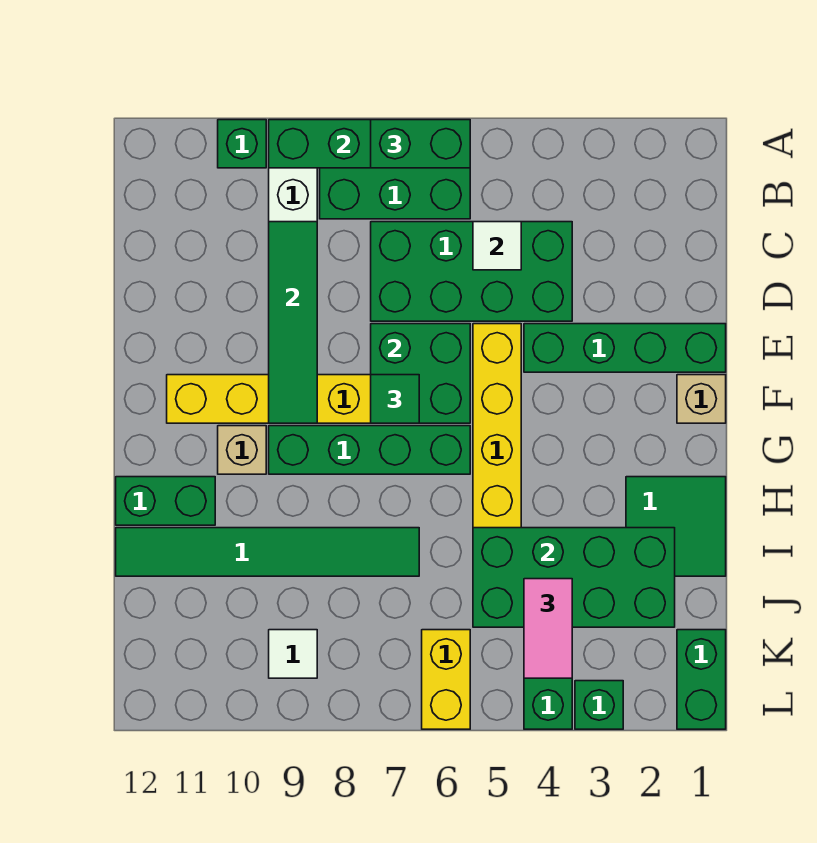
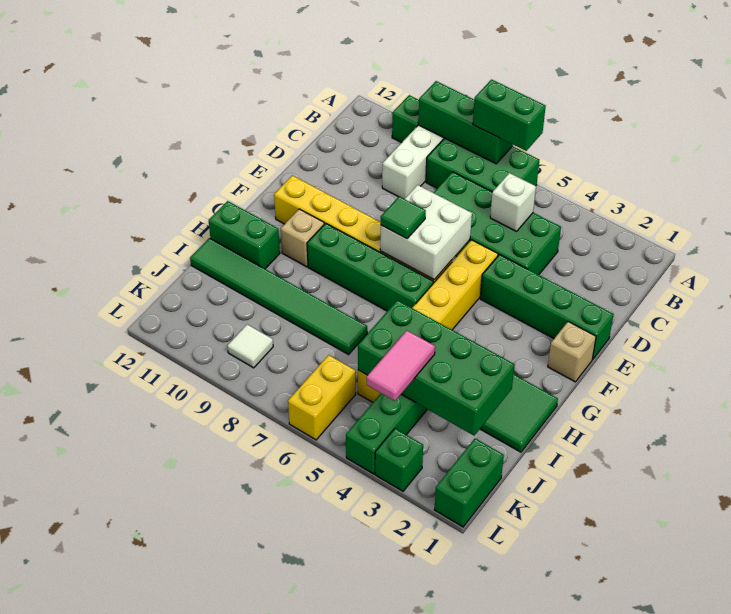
white tile C5 level 2 -> white brick C5 level 2
green tile C9:F9 level 2 -> none
green brick E6:F7 level 2 -> white brick E6:F7 level 2

